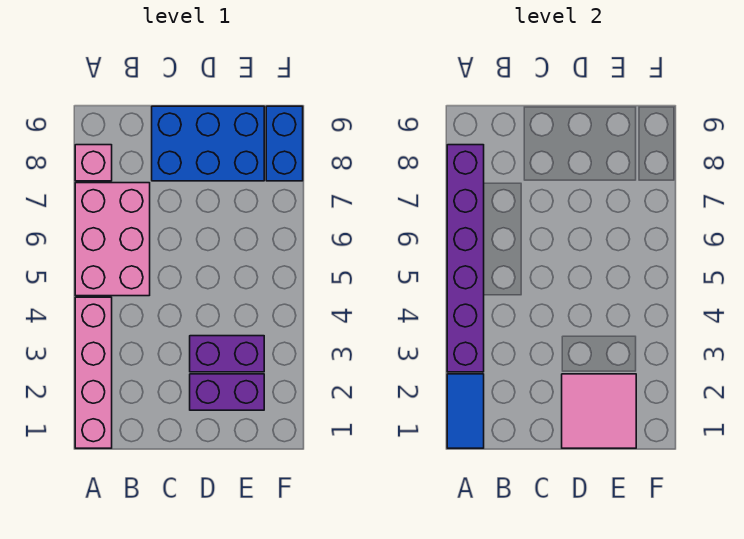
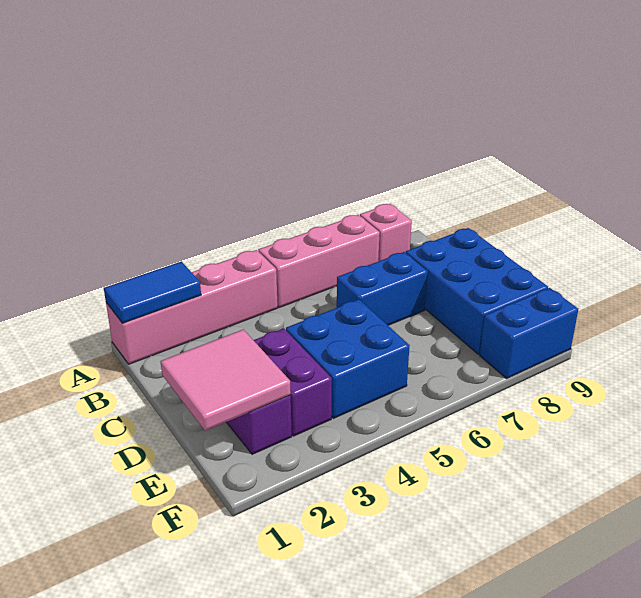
purple brick A3:A8 level 2 -> none
pink brick A5:B7 level 1 -> pink brick A5:A7 level 1
none -> blue brick C6:C7 level 1
none -> blue brick D4:E5 level 1

